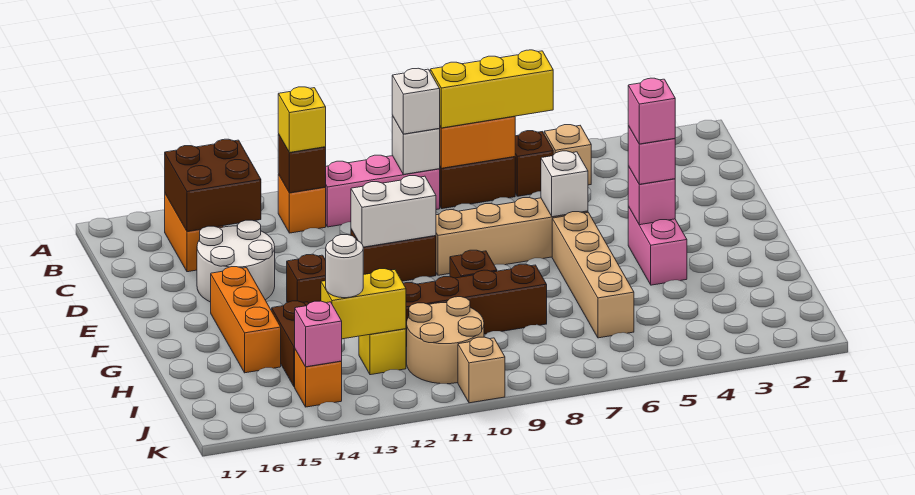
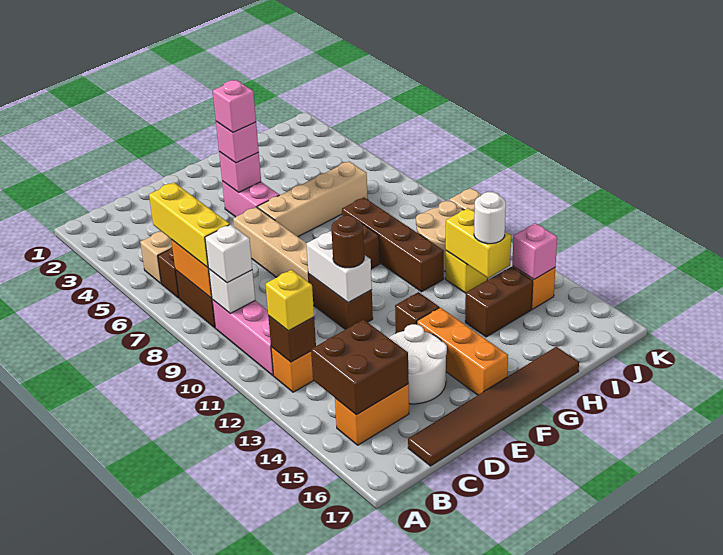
none -> brown tile C17:H17 level 1
white brick E6 level 2 -> none
none -> brown round brick E11 level 3
pink brick F4:G4 level 1 -> pink brick F4:F5 level 1
orange brick F15:H15 level 1 -> orange brick F14:F16 level 1

